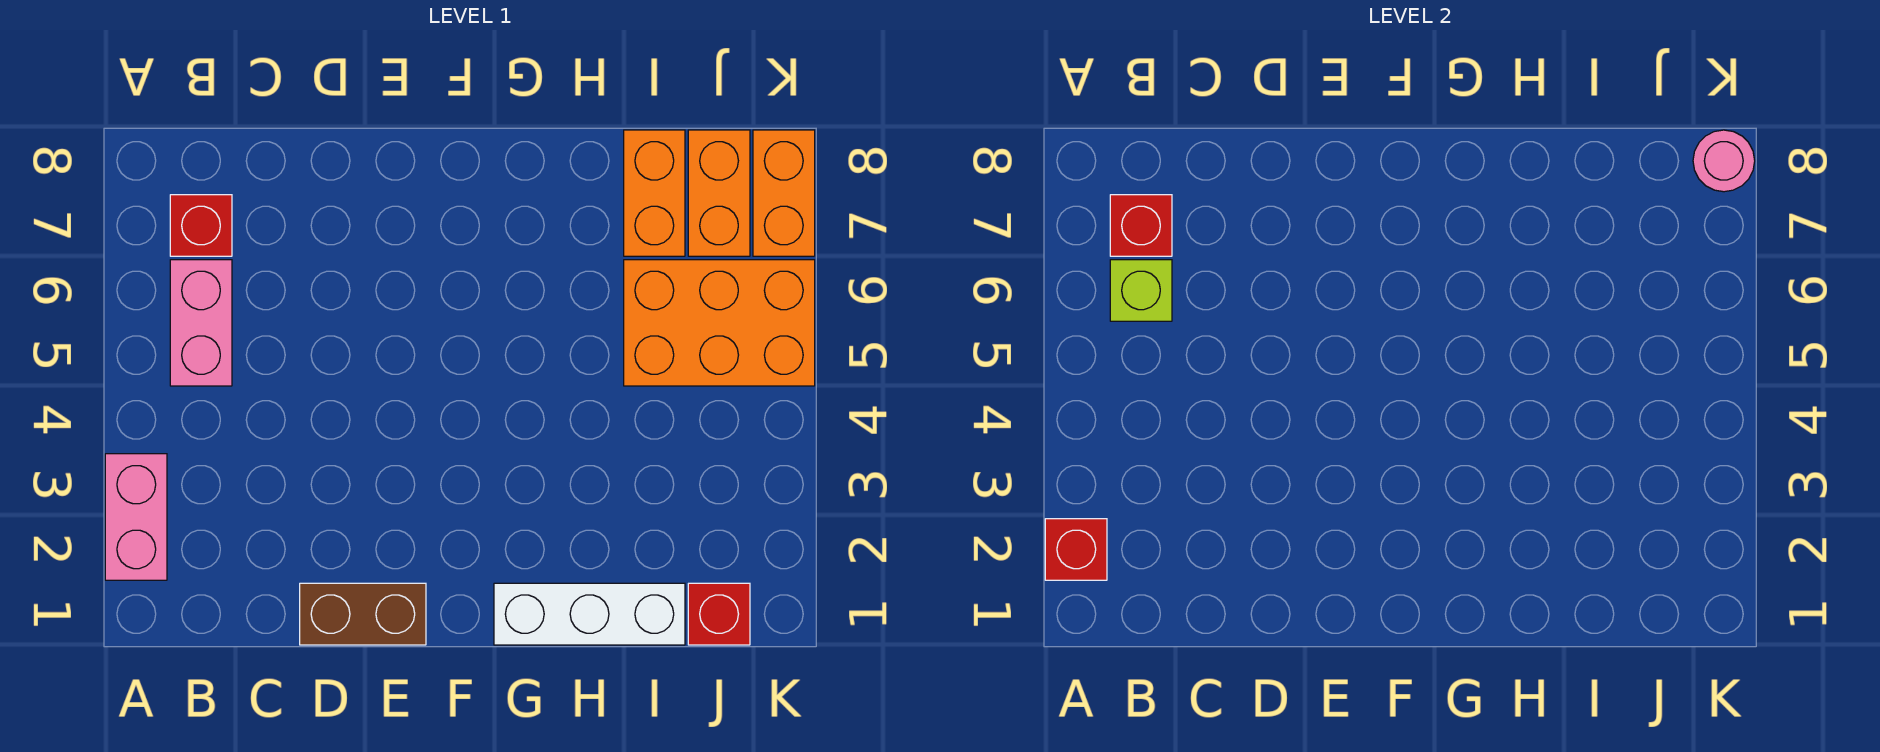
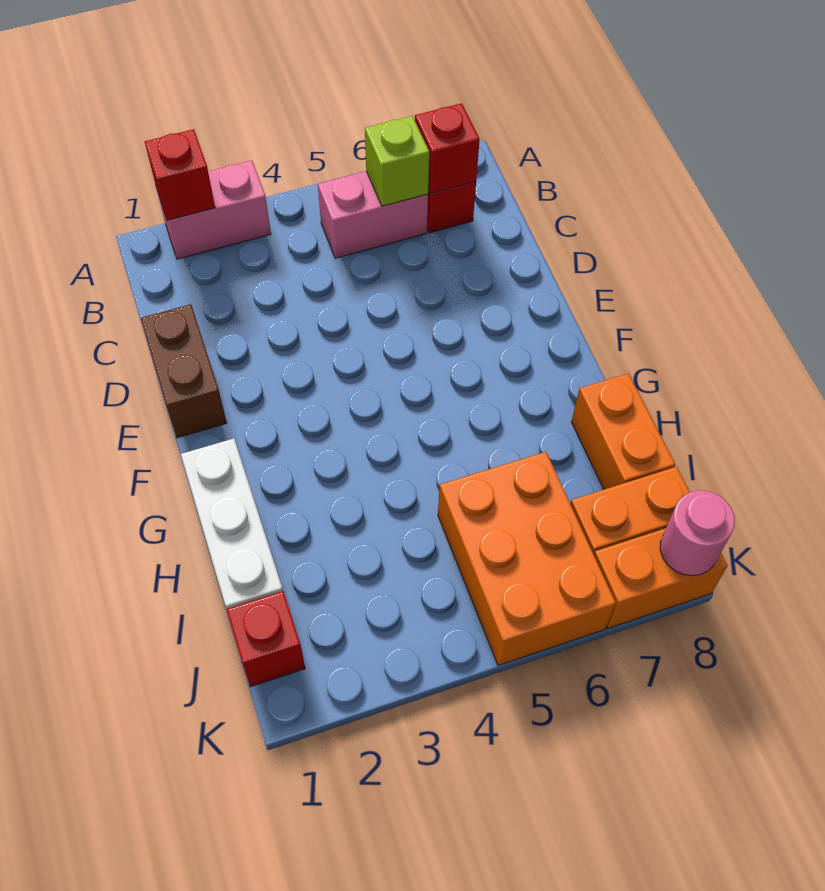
orange brick I7:I8 level 1 -> orange brick H8:I8 level 1

